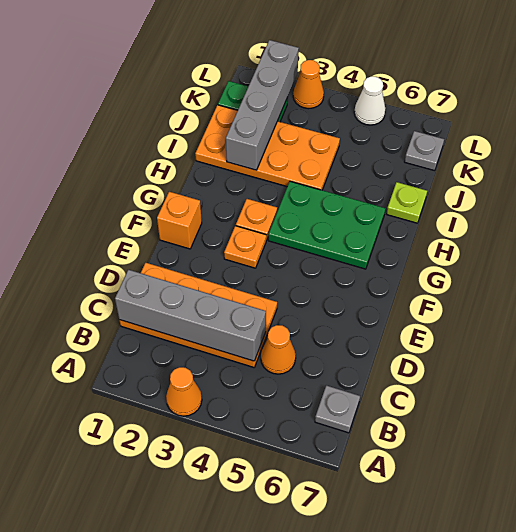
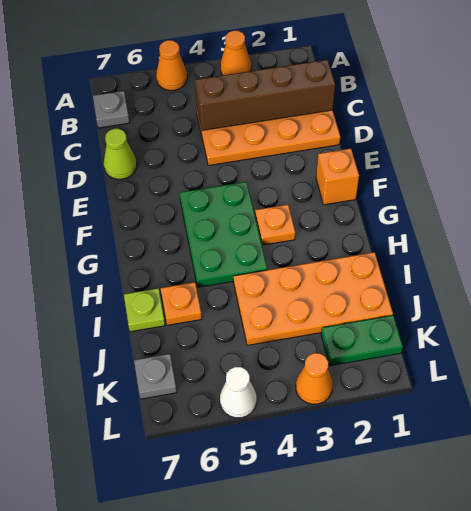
grey brick C1:C4 level 2 -> brown brick C1:C4 level 2
orange cone C5 level 1 -> orange cone A5 level 1
none -> lime cone D7 level 1
orange plate F3 level 1 -> orange plate I6 level 1
green plate G4:H6 level 1 -> green plate F4:H5 level 1
grey brick I2:L2 level 2 -> none

